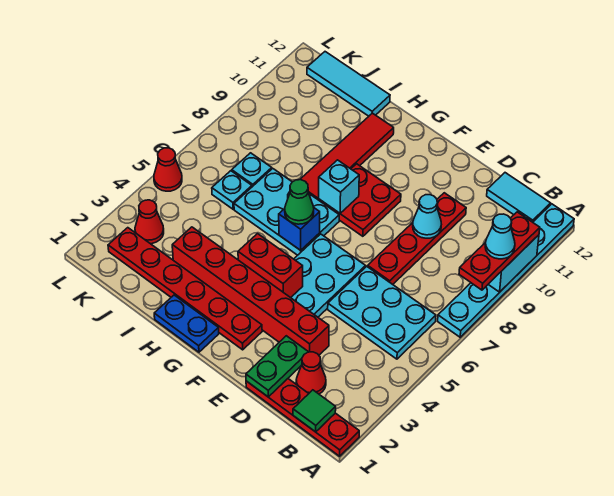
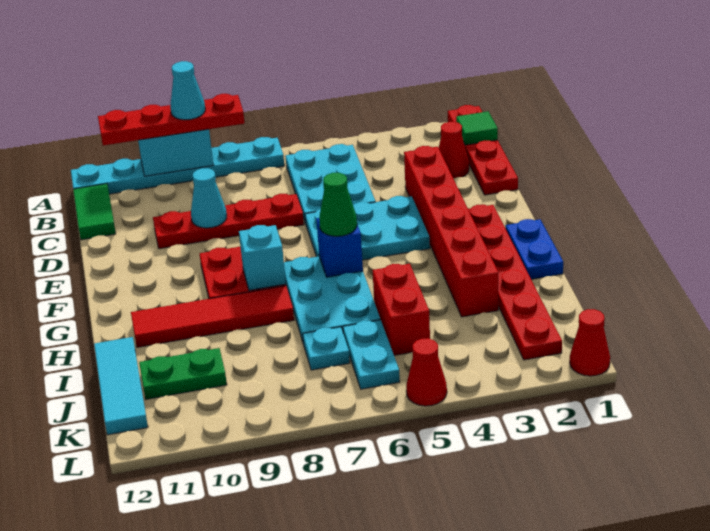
red plate A8:A10 level 3 -> red plate A8:A11 level 3
cyan tile B12:C12 level 1 -> green tile B12:C12 level 1
green plate D1:D2 level 2 -> green plate J10:J11 level 1
red brick F4:G4 level 2 -> red brick I5:J5 level 1
cyan plate J6 level 1 -> cyan plate J6:K6 level 1
red cone K3 level 1 -> red cone L1 level 1

